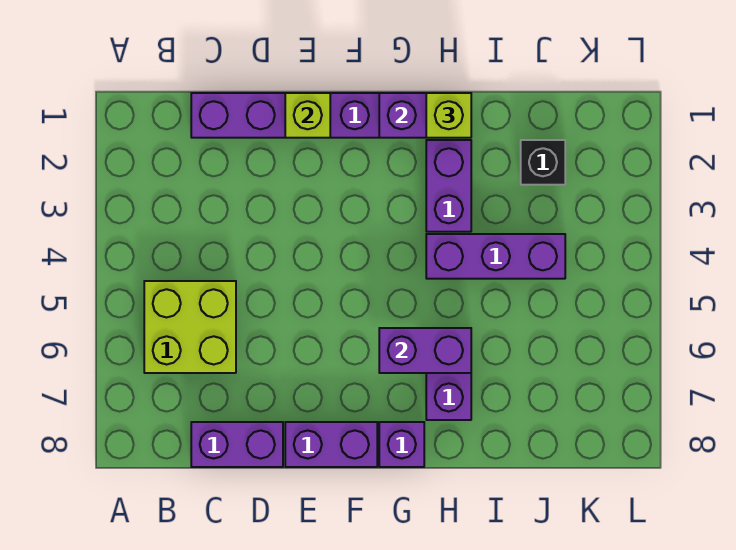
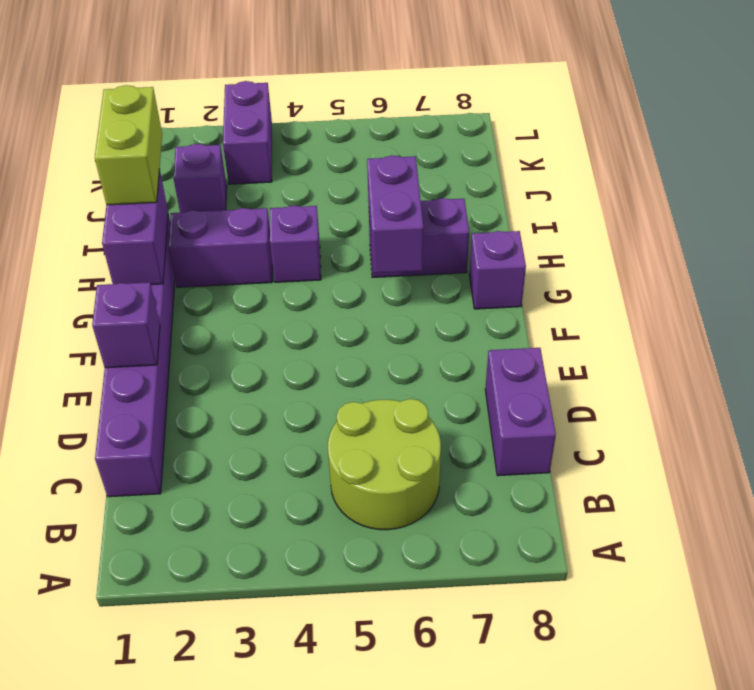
lime brick B5:C6 level 1 -> lime round brick B5:C6 level 1
lime brick E1 level 2 -> purple brick E1 level 2
purple brick E8:F8 level 1 -> purple brick K3:L3 level 1
lime brick H1 level 3 -> lime brick H1:I1 level 3
purple brick H4:J4 level 1 -> purple brick H4 level 1
black brick J2 level 1 -> purple brick J2 level 1

